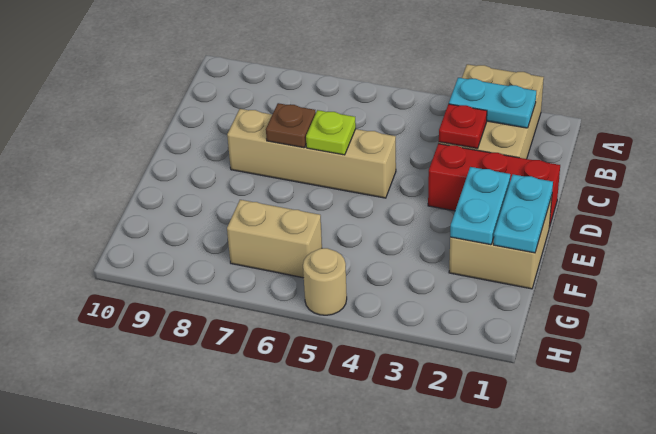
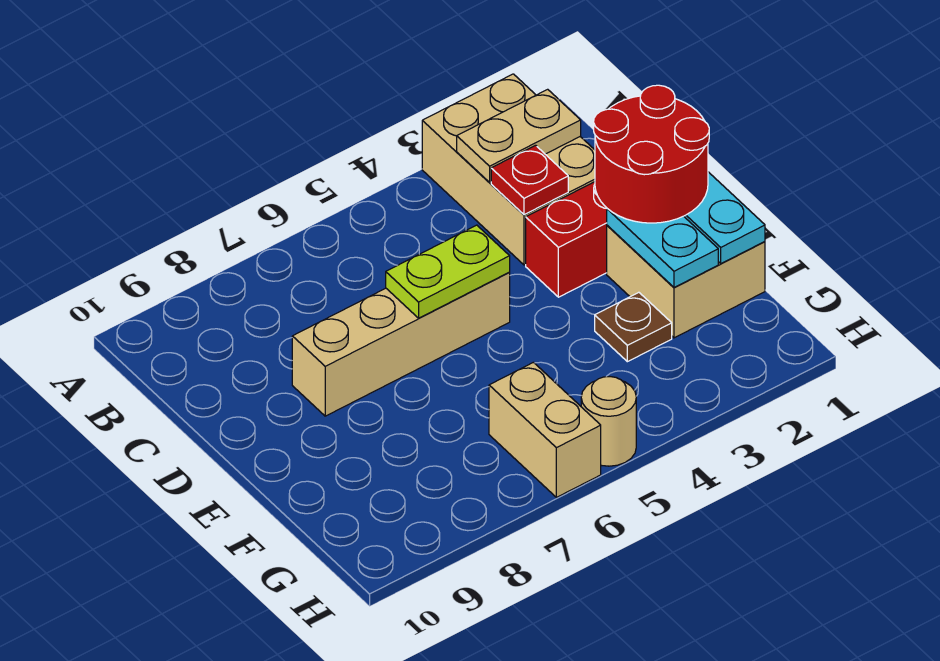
cyan plate B2:B3 level 2 -> tan plate B2:B3 level 2
none -> red round brick D1:E2 level 3
lime plate D6 level 2 -> lime plate D5:D6 level 2
brown plate D7 level 2 -> brown plate F3 level 1
tan brick G6:G7 level 1 -> tan brick G6:H6 level 1

